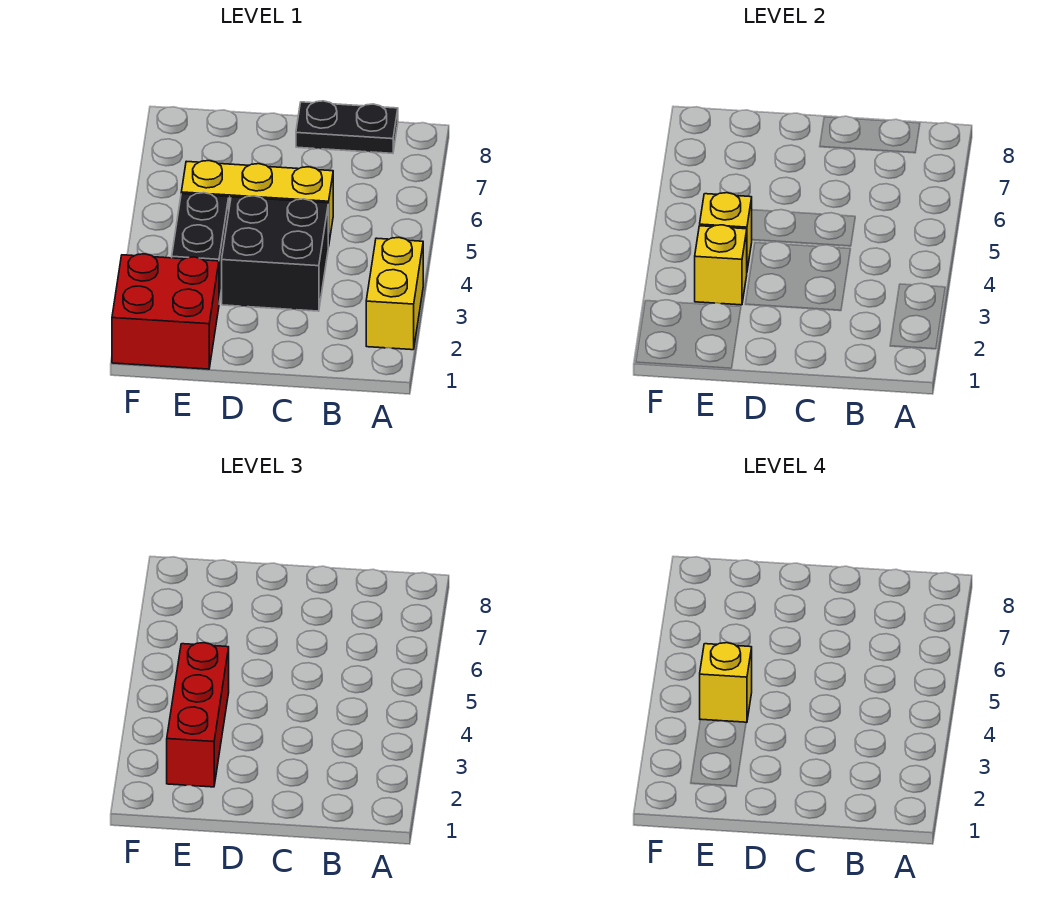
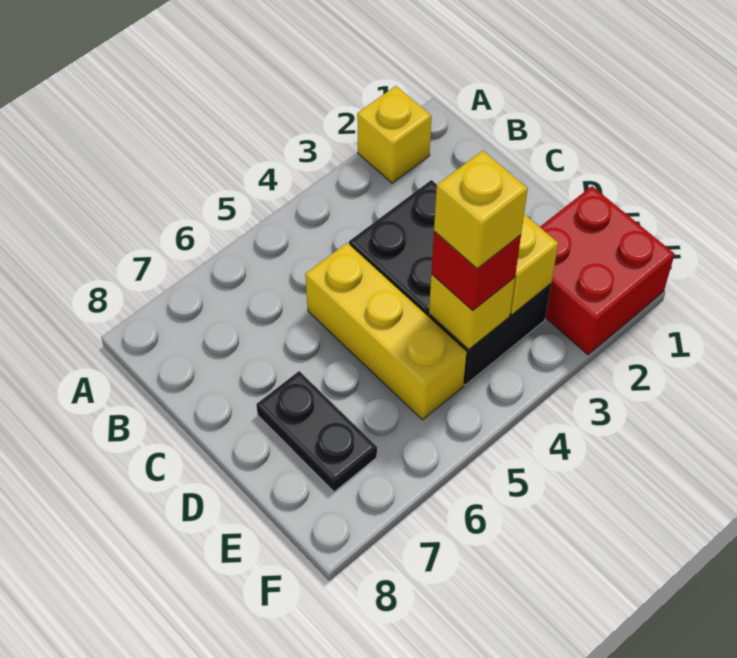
yellow brick A2:A3 level 1 -> yellow brick A2 level 1
black plate B8:C8 level 1 -> black plate D7:E7 level 1
red brick E2:E4 level 3 -> red brick E4 level 3

